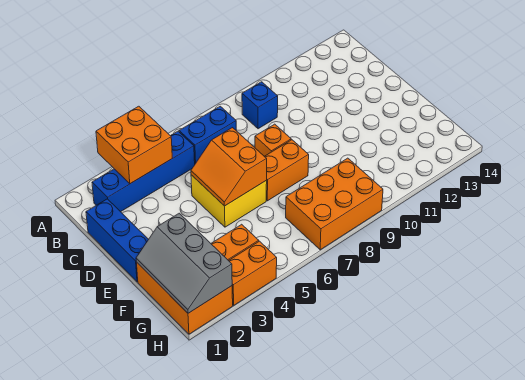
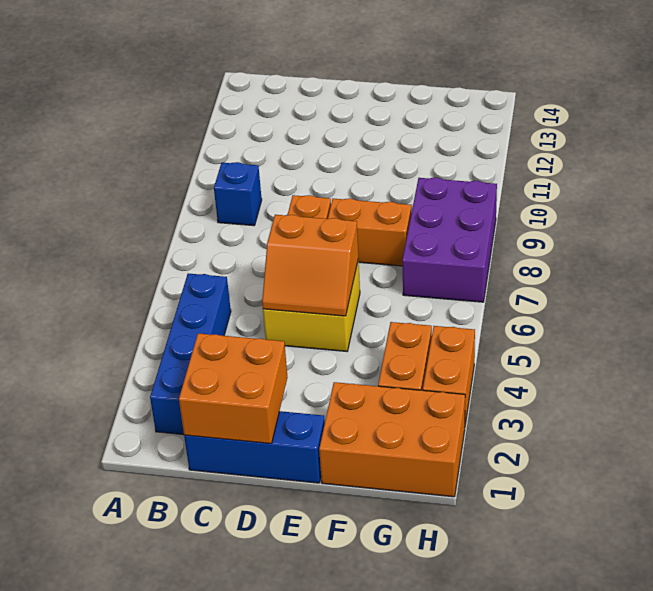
orange brick A3:B4 level 2 -> orange brick C1:D2 level 2
blue brick B6:B7 level 1 -> none
orange brick E7:E8 level 1 -> orange brick E8:F8 level 1
grey slope F1:H2 level 2 top 2 -> none
orange brick G7:H9 level 1 -> purple brick G7:H9 level 1

